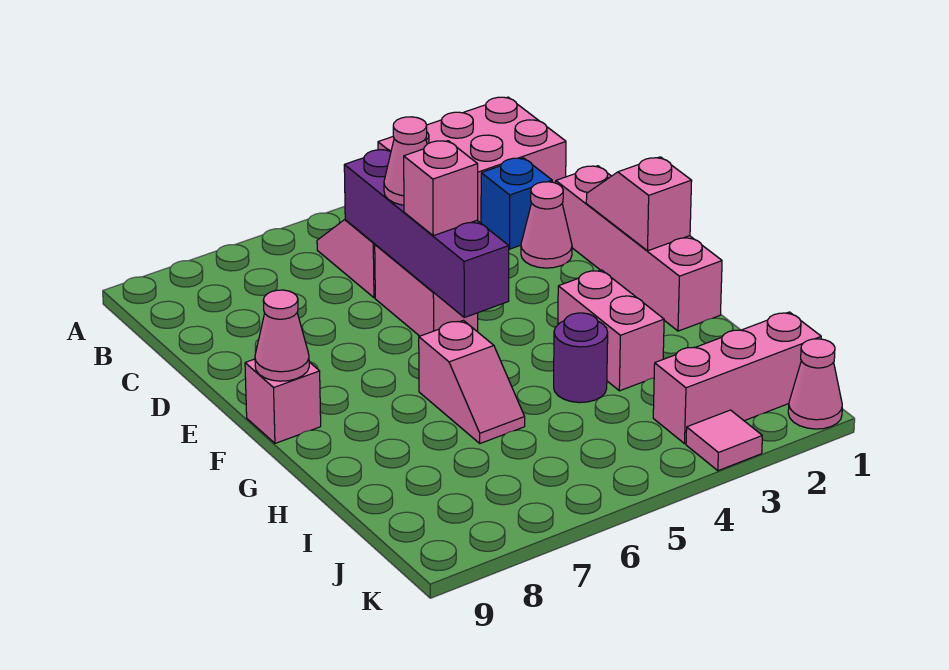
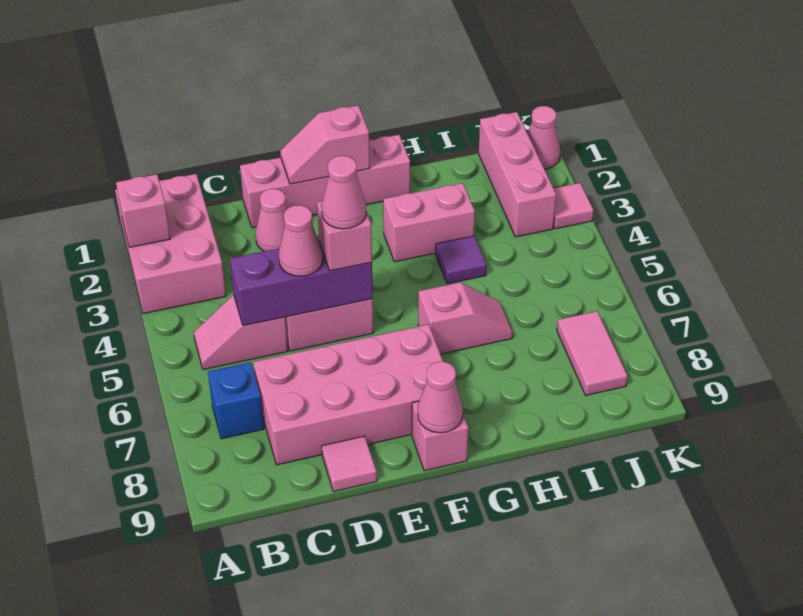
none -> pink brick A2 level 2
blue brick C2 level 1 -> blue brick B7 level 1
purple brick C5:F5 level 2 -> purple brick C5:E5 level 2
none -> pink brick C7:F8 level 1
none -> pink tile D9 level 1
none -> pink cone E5 level 4
purple round brick H4 level 1 -> purple tile H4 level 1
none -> pink tile J7:J8 level 1

